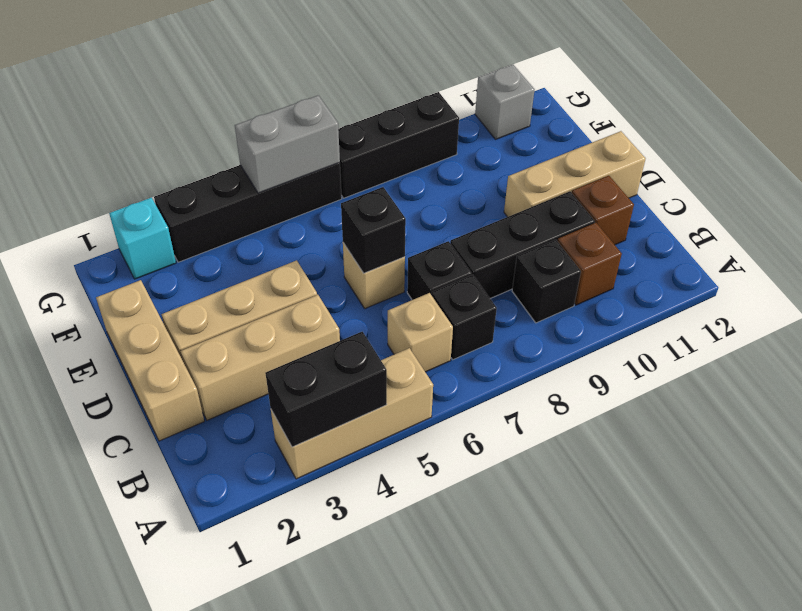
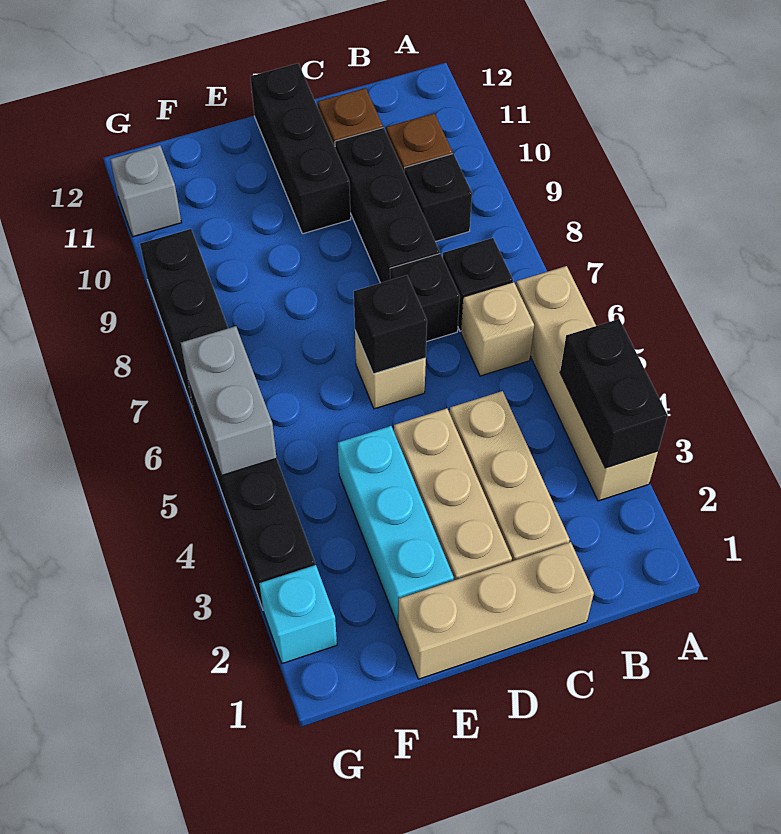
tan brick A3:A5 level 1 -> tan brick A3:A6 level 1
tan brick D10:D12 level 1 -> black brick D10:D12 level 1
none -> cyan brick E2:E4 level 1

